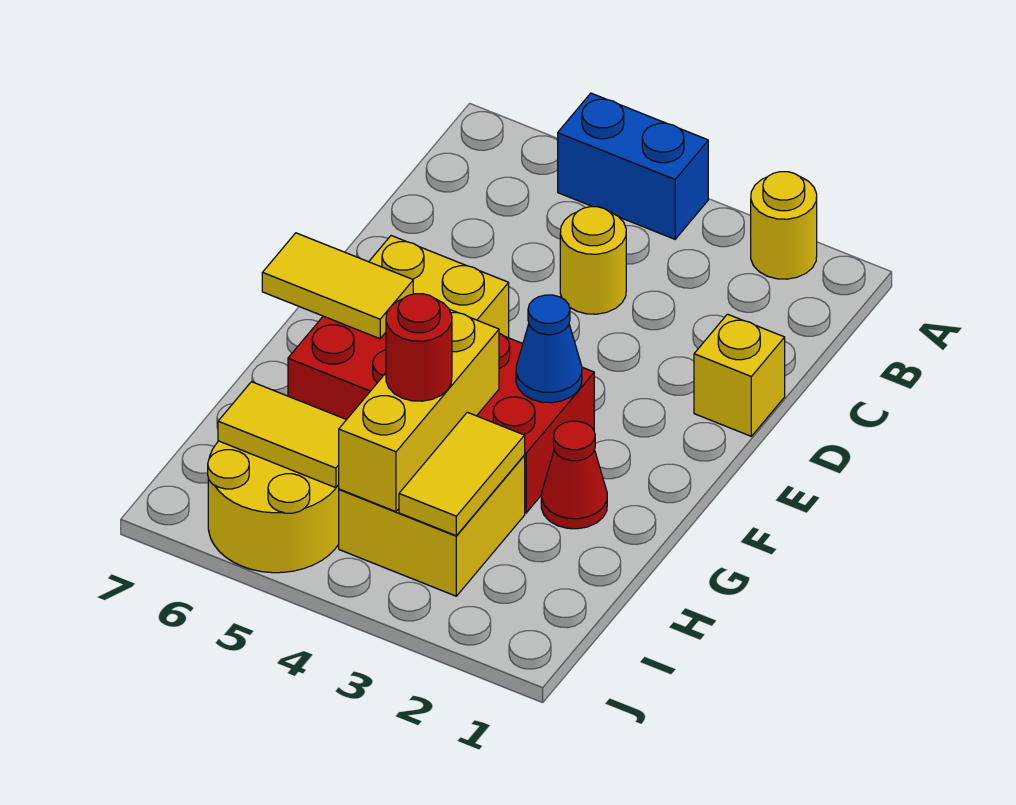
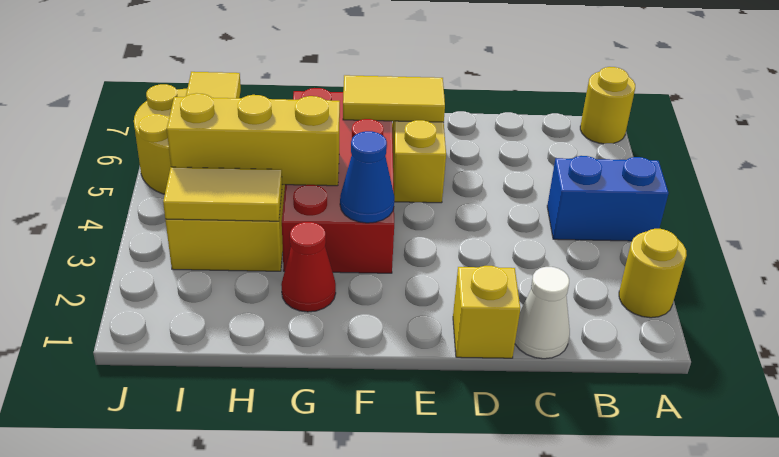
blue brick A4:A5 level 1 -> blue brick A4:B4 level 1
none -> white cone C1 level 1
yellow round brick C4 level 1 -> yellow round brick A7 level 1
yellow tile F6:F7 level 2 -> yellow tile E6:F6 level 2
red round brick H4 level 3 -> none

